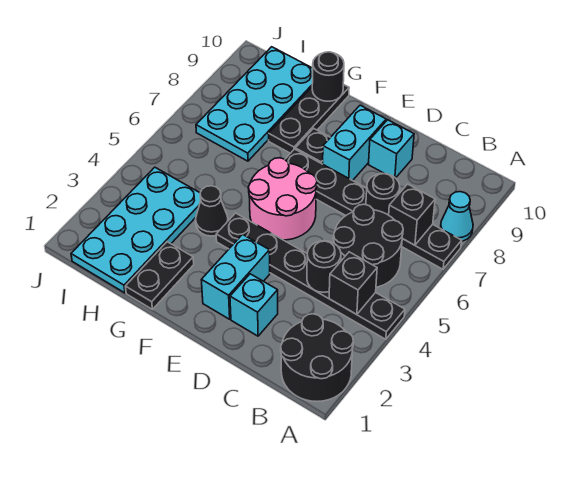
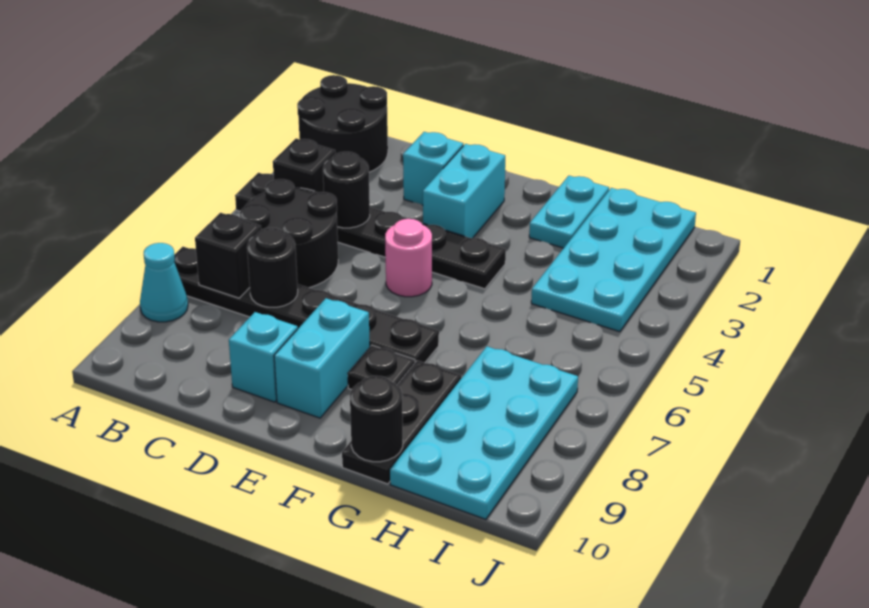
pink round brick E5:F6 level 1 -> pink round brick E5 level 1
black plate G1:G2 level 1 -> cyan plate G1:G2 level 1
black cone G4 level 1 -> none

